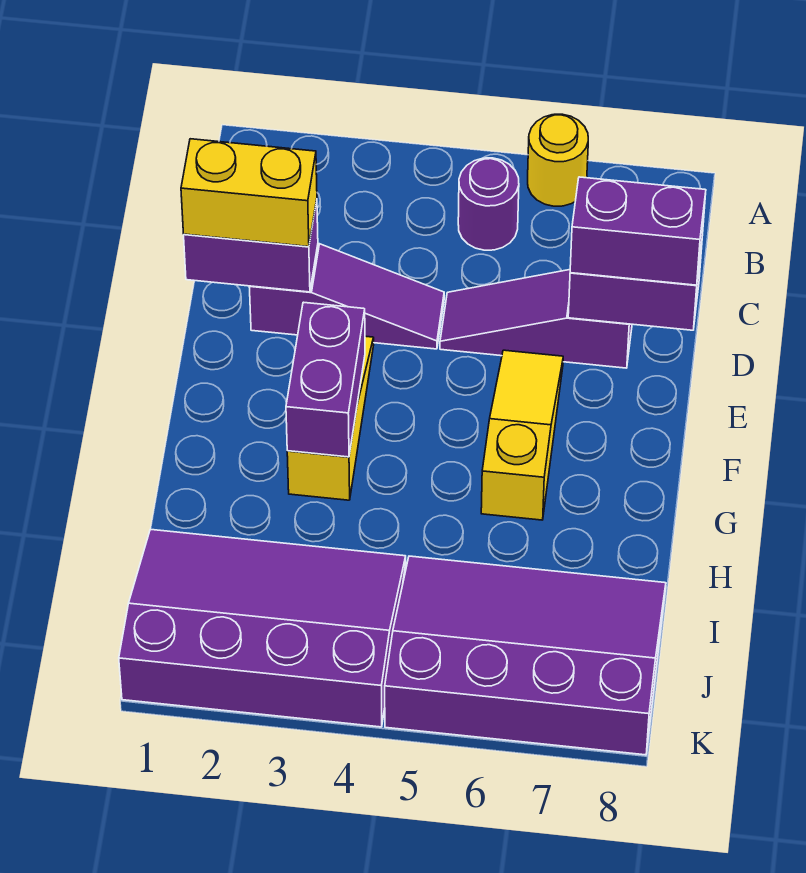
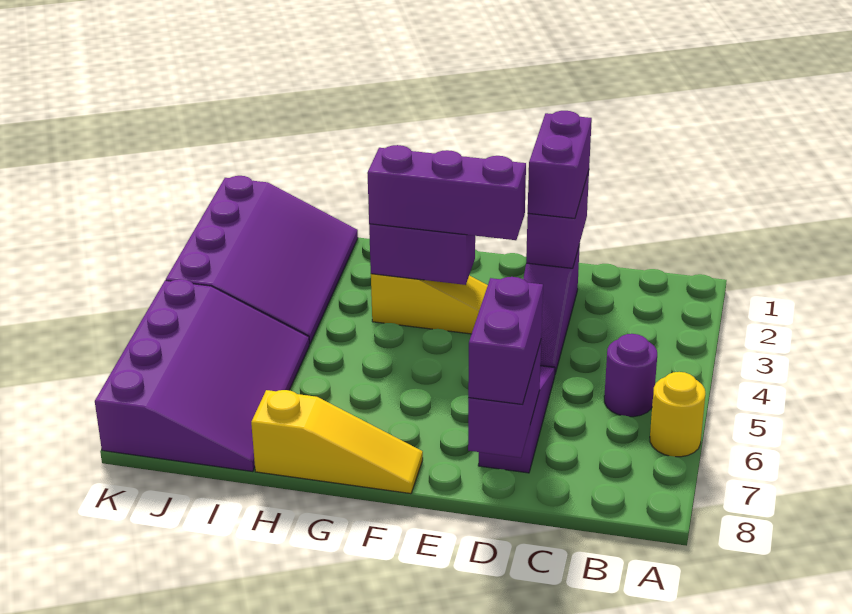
yellow brick D1:D2 level 3 -> purple brick D1:D2 level 3
none -> purple brick E3:G3 level 3
yellow slope E6:G6 level 1 top G -> yellow slope F8:H8 level 1 top H

